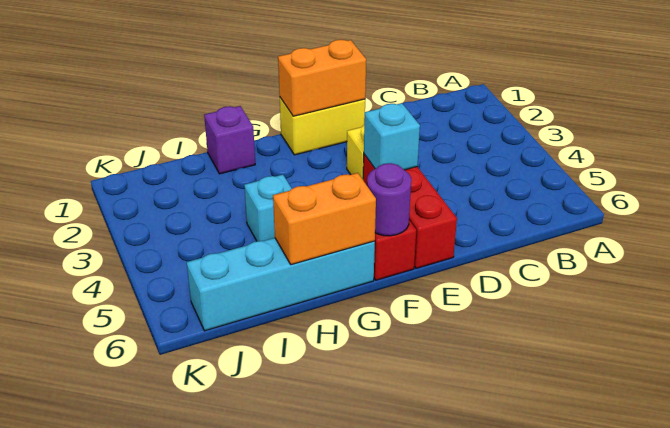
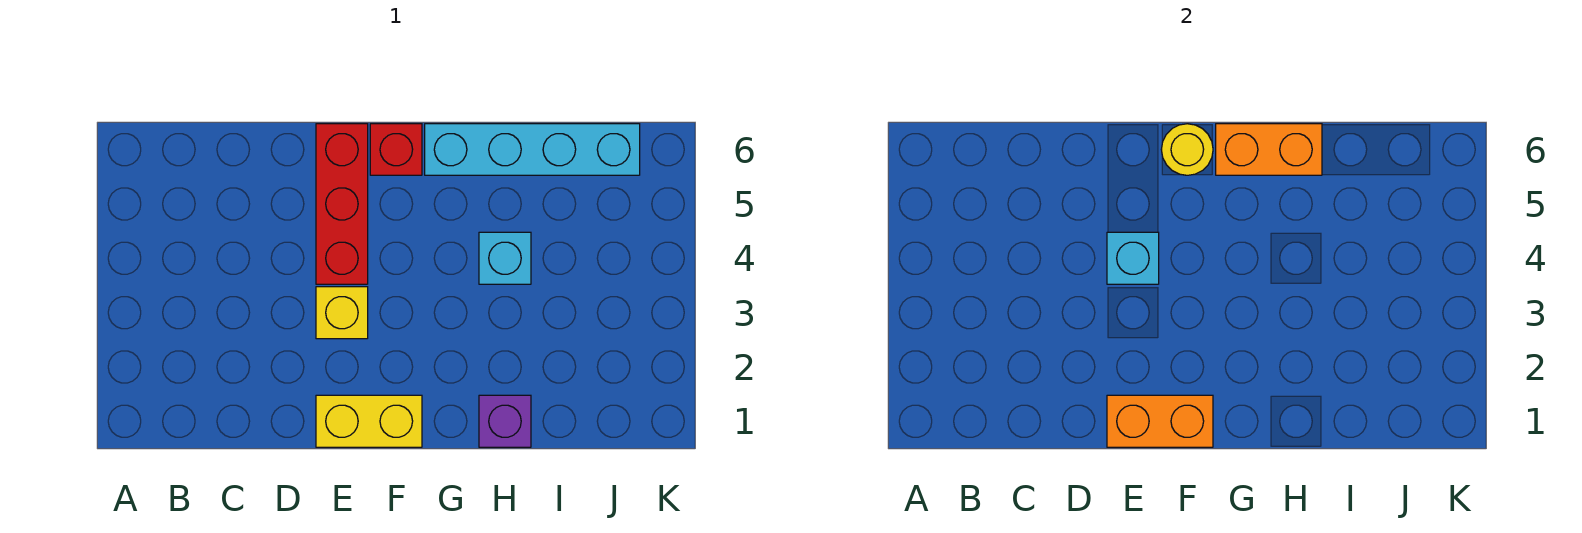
purple round brick F6 level 2 -> yellow round brick F6 level 2

